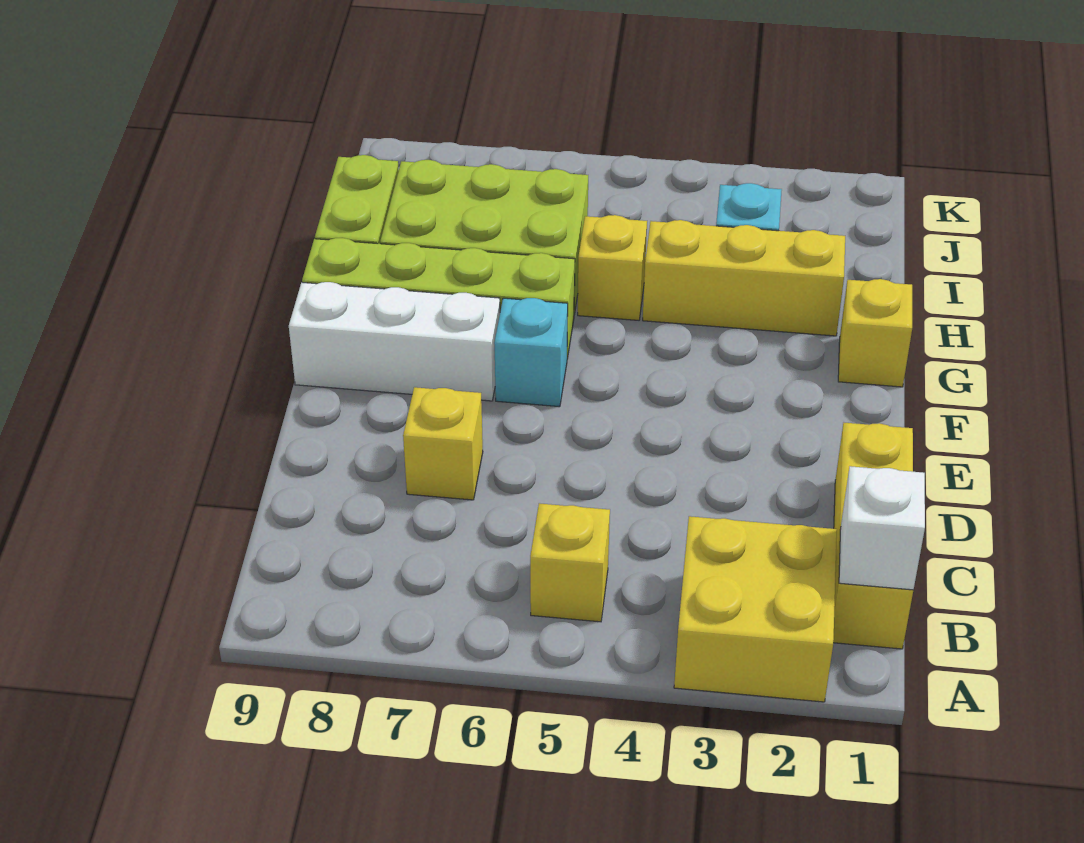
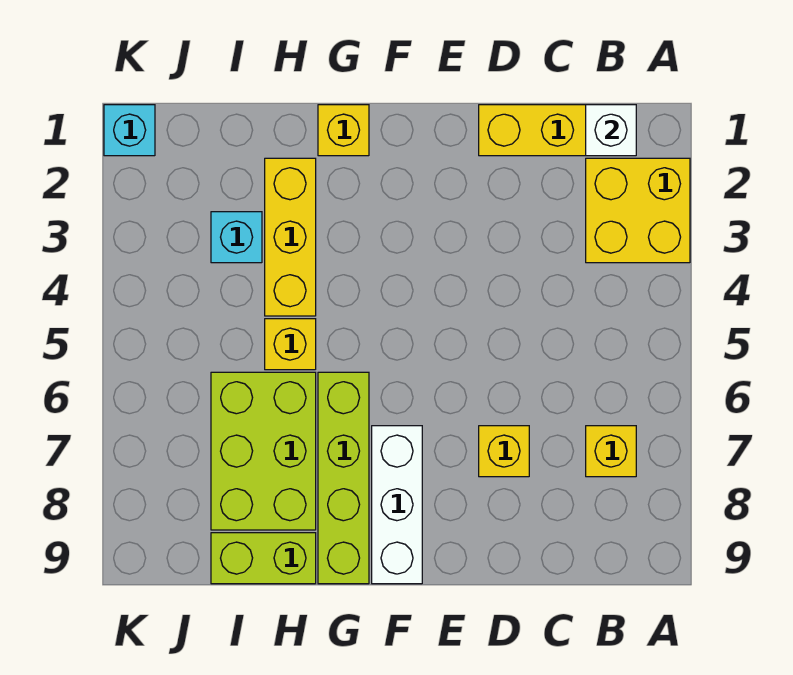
yellow brick B5 level 1 -> yellow brick B7 level 1
cyan brick F6 level 1 -> cyan brick K1 level 1

